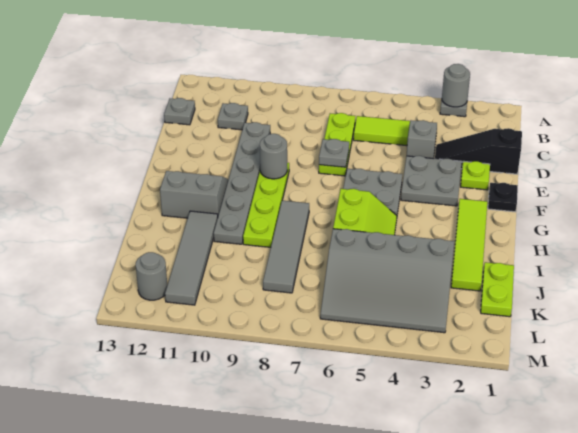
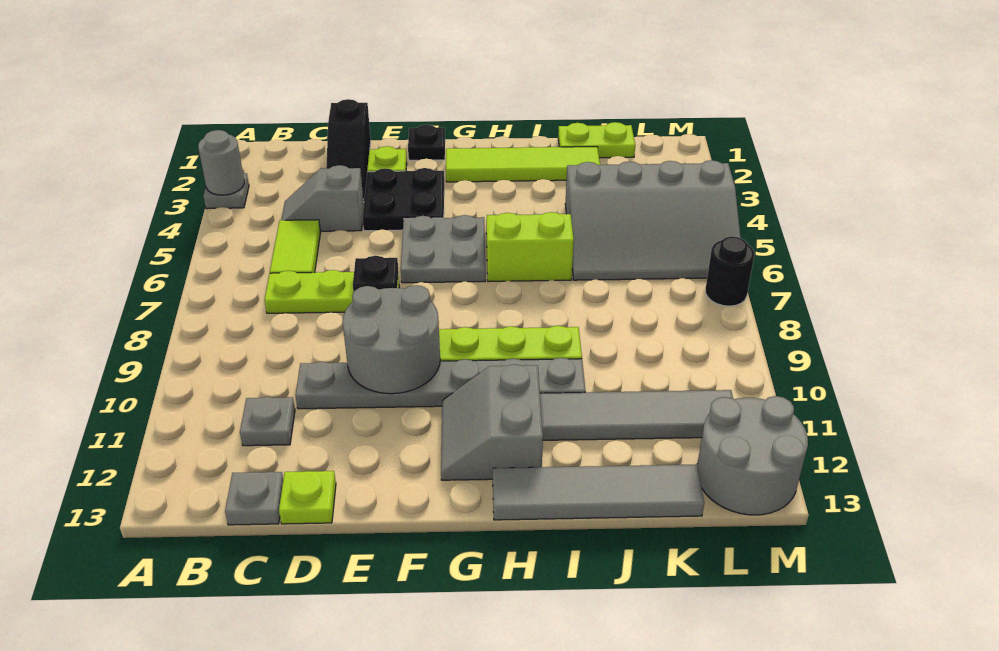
none -> lime plate D13 level 1
grey plate E3:F4 level 1 -> black plate E3:F4 level 1
grey plate E7 level 2 -> black plate E7 level 2
grey round brick F9 level 2 -> grey round brick E9:F10 level 2
grey tile H8:K8 level 1 -> grey tile H13:K13 level 1
grey slope J3:L6 level 1 top J -> grey slope J4:M6 level 1 top 4
grey round brick L12 level 1 -> grey round brick L12:M13 level 1
none -> black round brick M7 level 1

